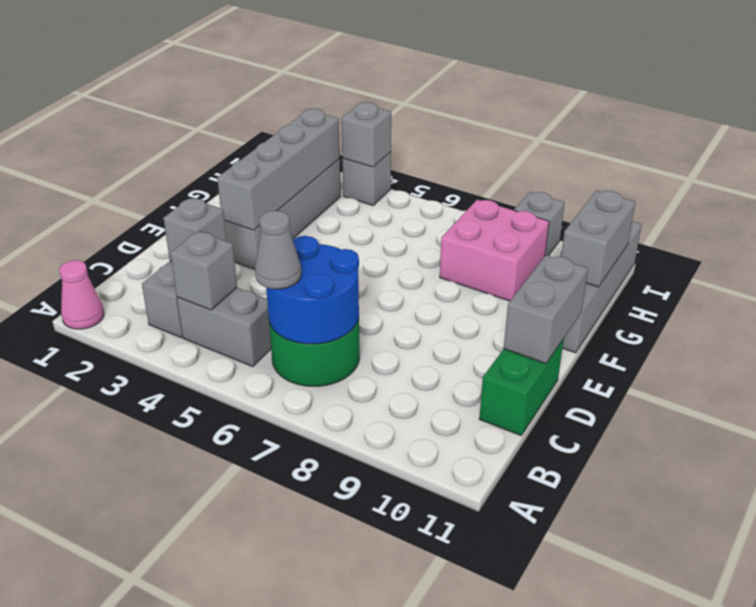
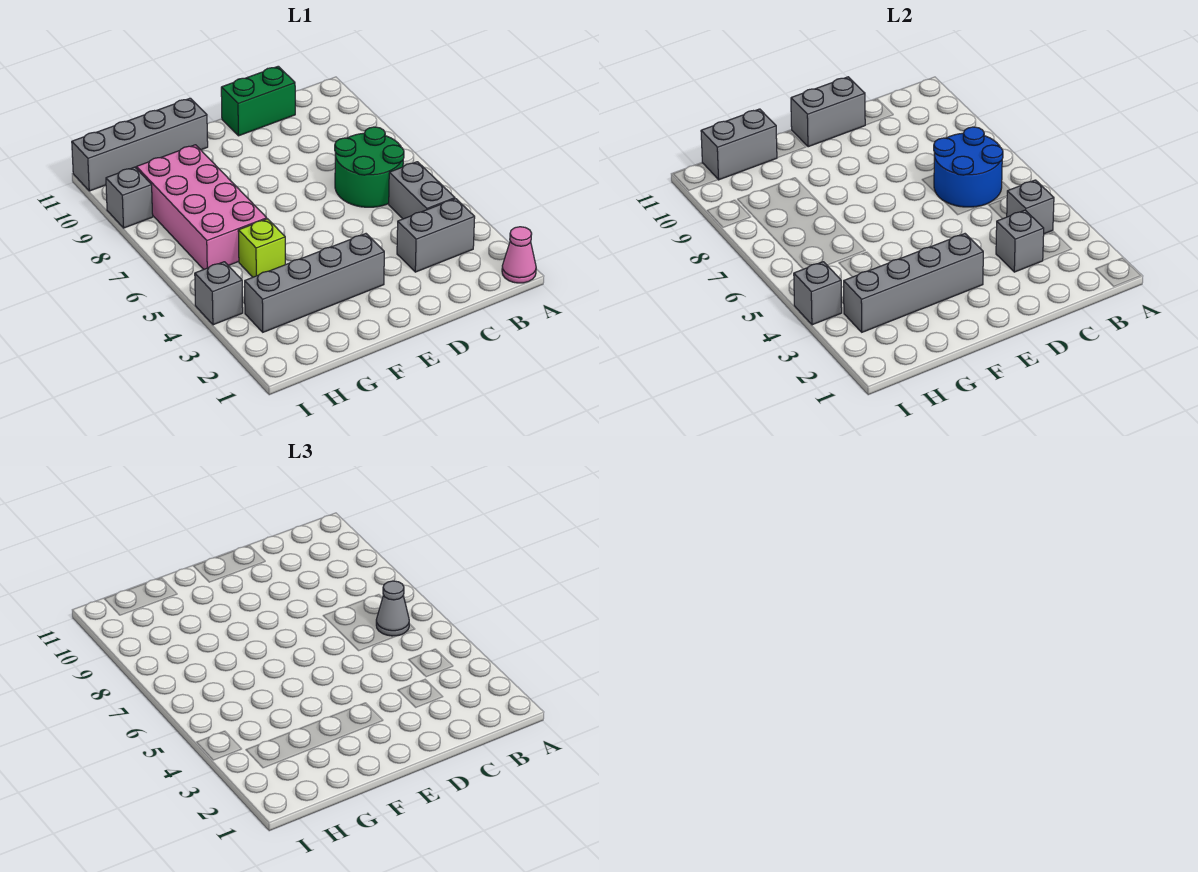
none -> lime brick G5 level 1
pink brick G8:H9 level 1 -> pink brick G6:H9 level 1

